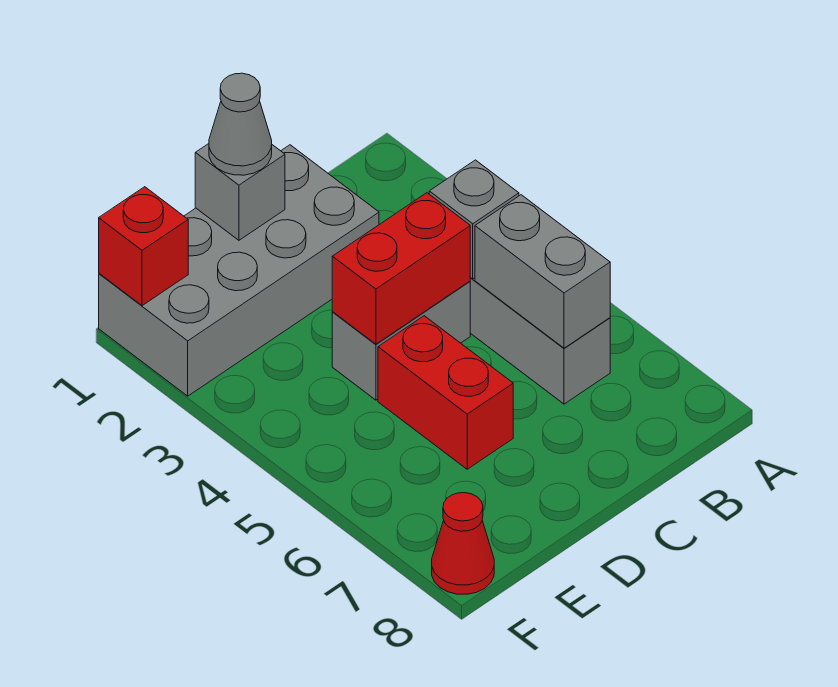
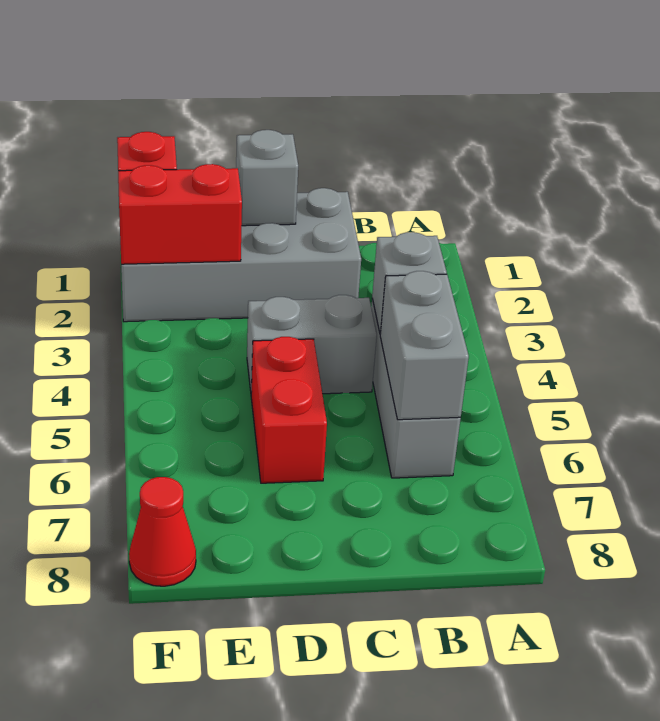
red brick C4:D4 level 2 -> red brick E2:F2 level 2
grey cone D1 level 3 -> none

